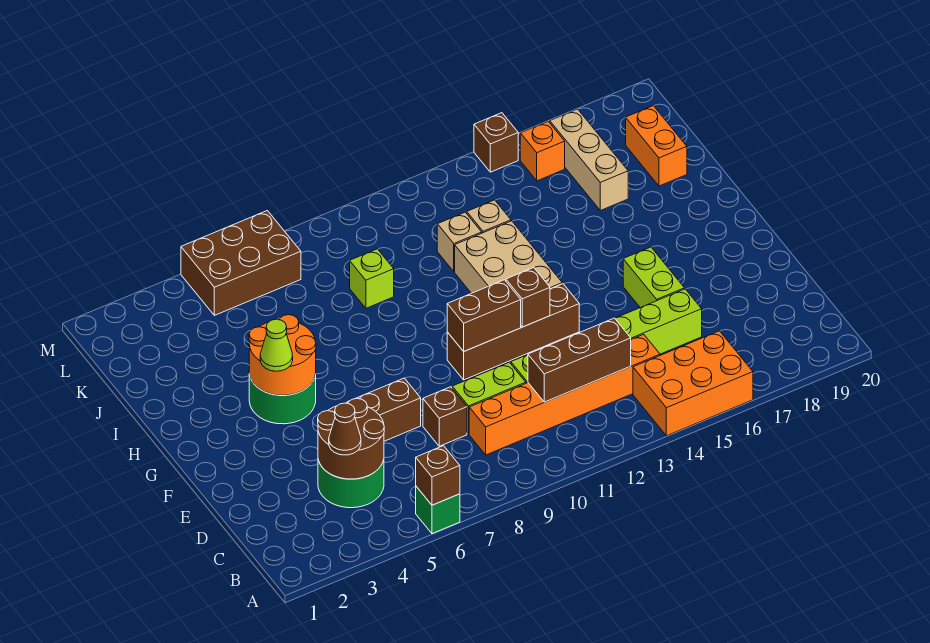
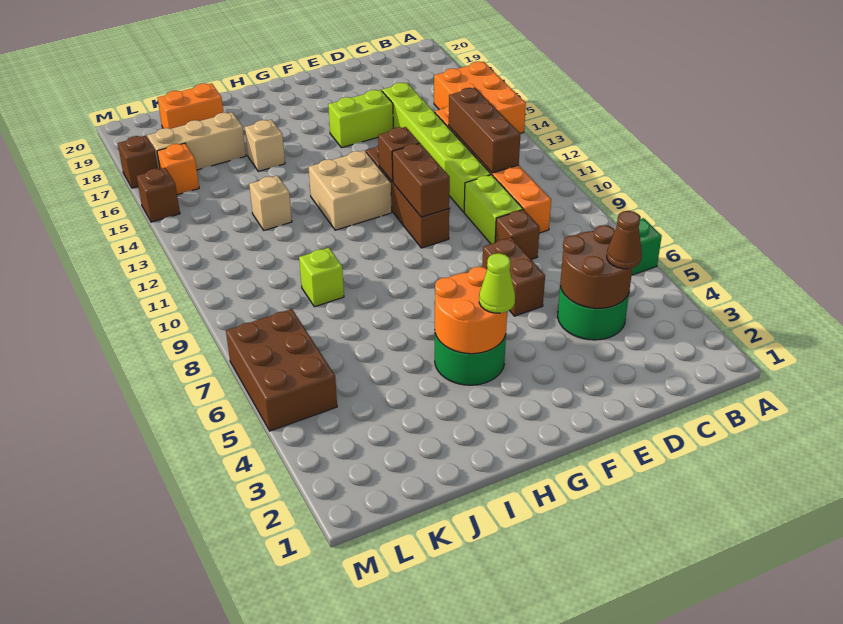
brown brick A6 level 2 -> brown brick M17 level 1
tan brick G12:I13 level 1 -> tan brick G12:H13 level 1
tan brick J12 level 1 -> tan brick I16 level 1

